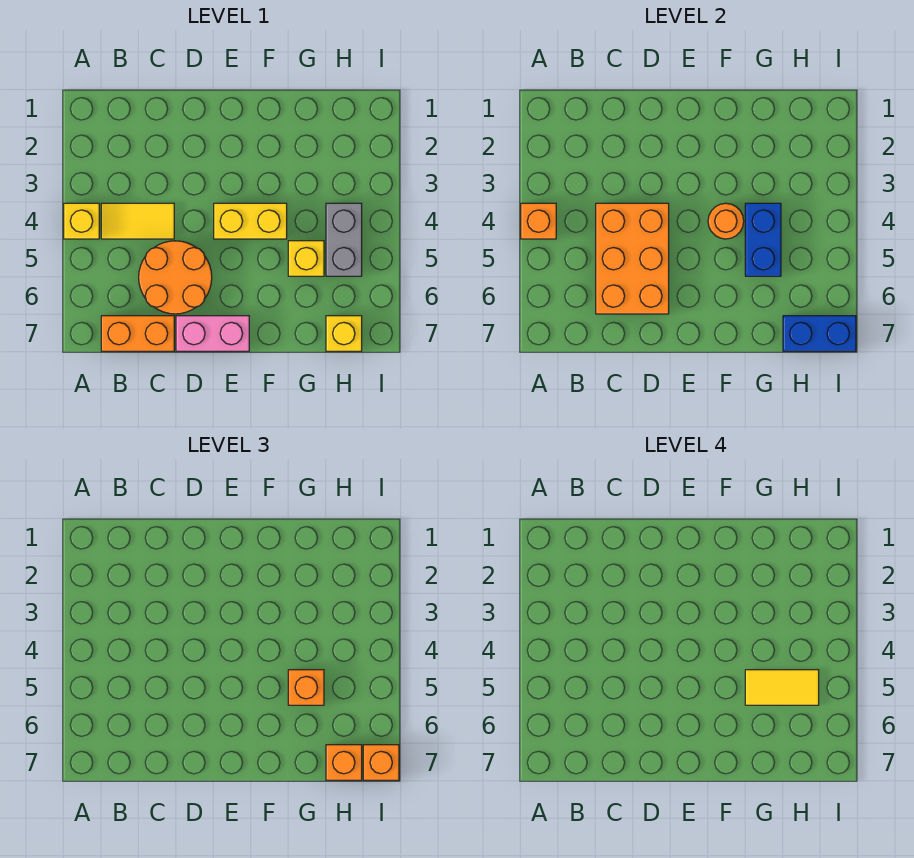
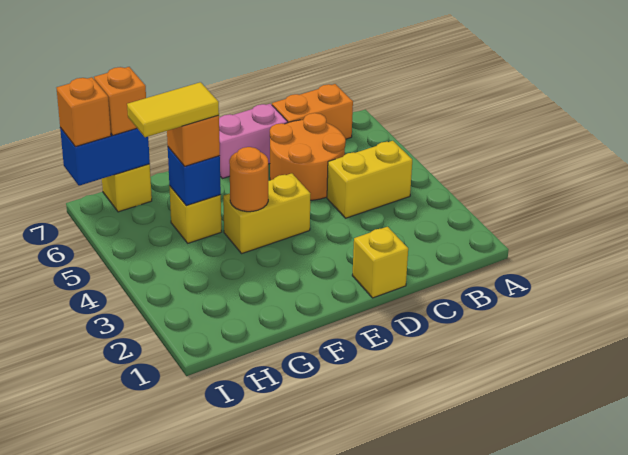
yellow brick A4 level 1 -> yellow brick D1 level 1
orange brick A4 level 2 -> none
yellow tile B4:C4 level 1 -> yellow brick B4:C4 level 1
orange brick C4:D6 level 2 -> none
blue brick G4:G5 level 2 -> blue brick G5 level 2
grey brick H4:H5 level 1 -> none

